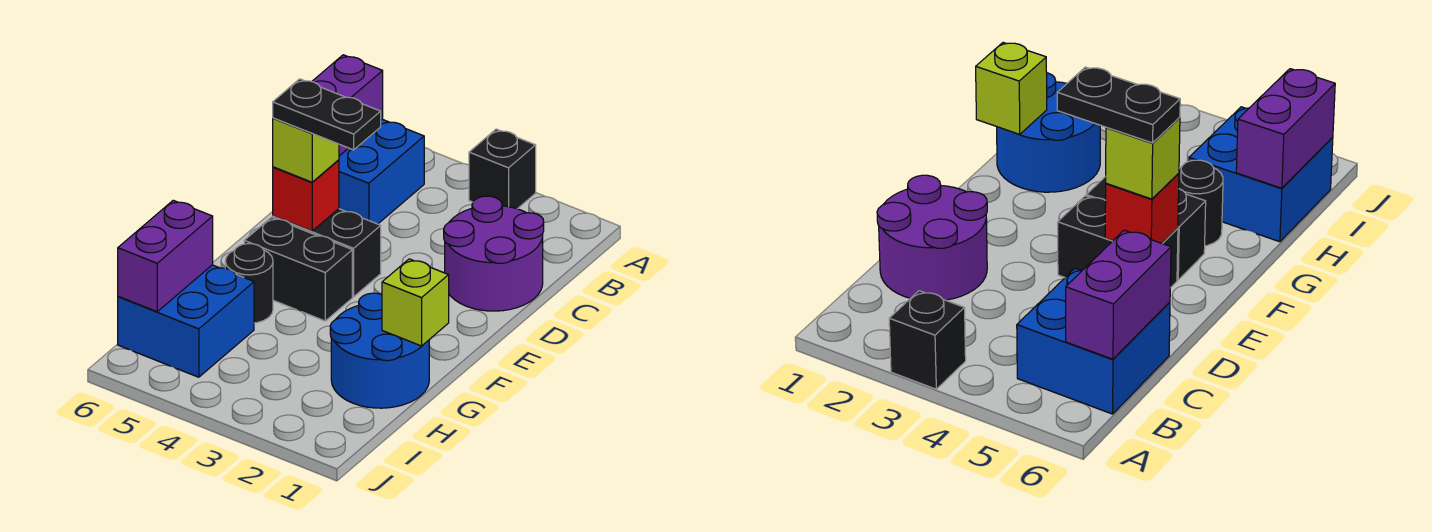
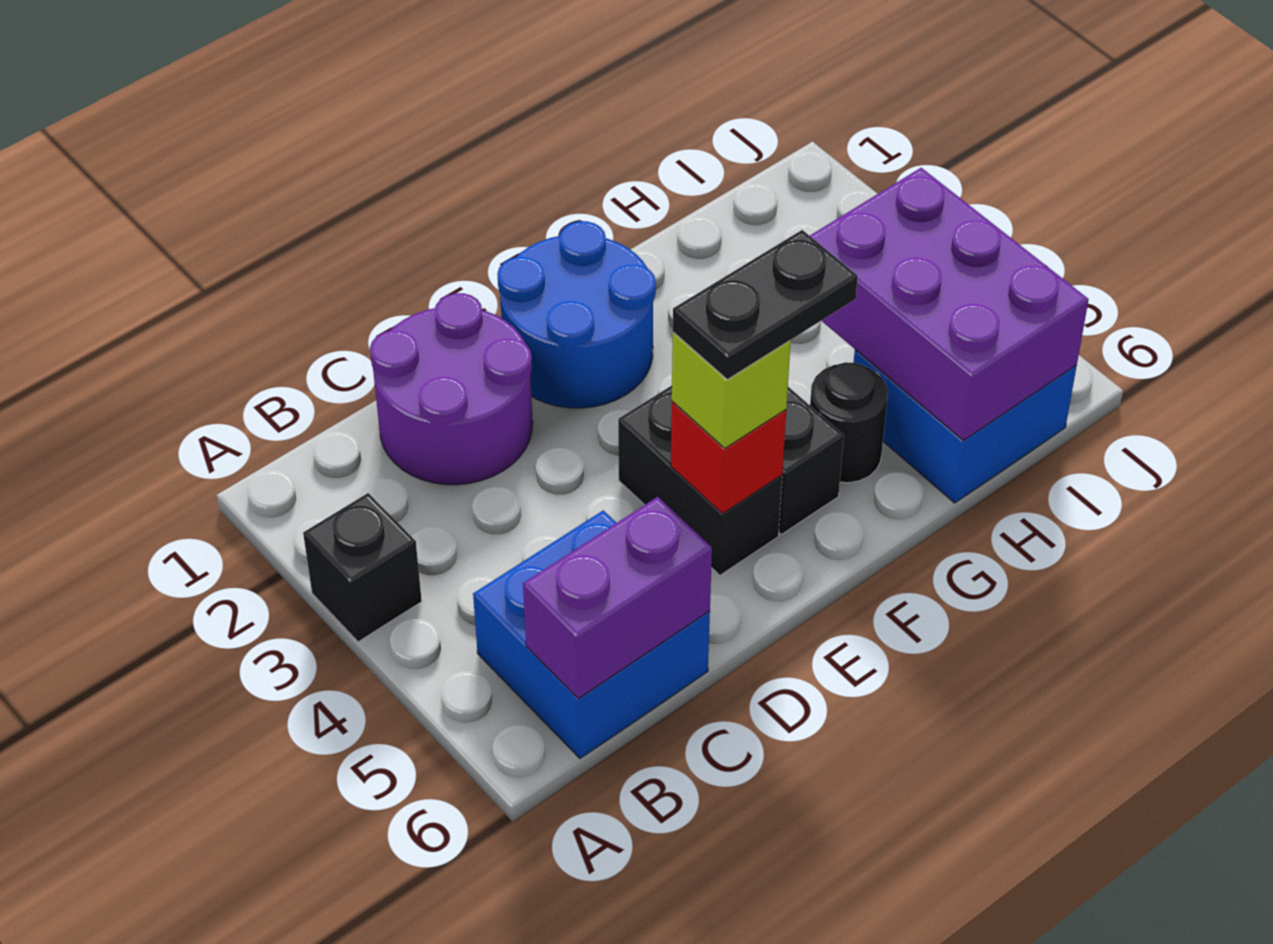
black plate E4:E5 level 4 -> black plate E5:F5 level 4
blue round brick G1:H2 level 1 -> blue round brick E1:F2 level 1
lime brick G1 level 2 -> none
purple brick H6:I6 level 2 -> purple brick H4:I6 level 2

